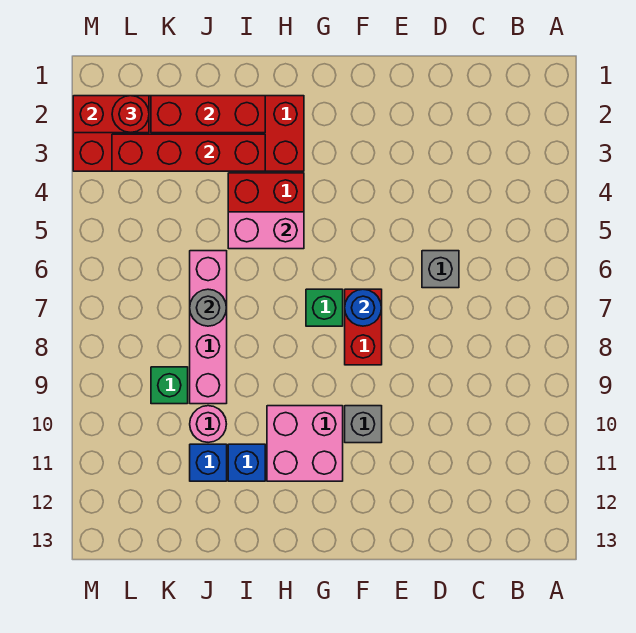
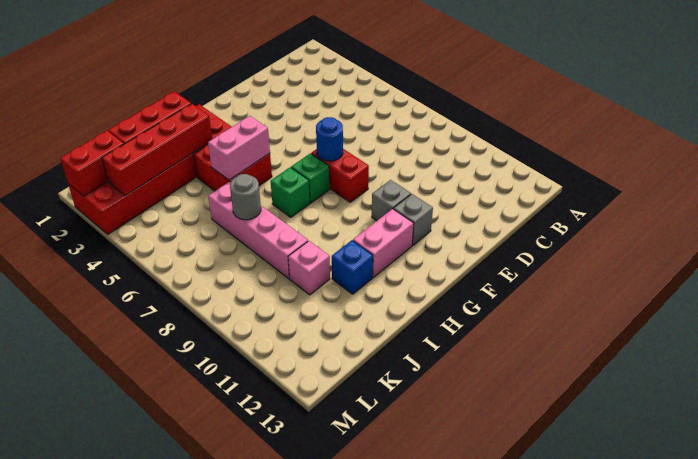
grey brick D6 level 1 -> grey brick F11 level 1
pink brick G10:H11 level 1 -> pink brick G11:H11 level 1
pink round brick J10 level 1 -> pink brick J10 level 1
blue brick J11 level 1 -> none
green brick K9 level 1 -> green brick H7 level 1
red round brick L2 level 3 -> none

